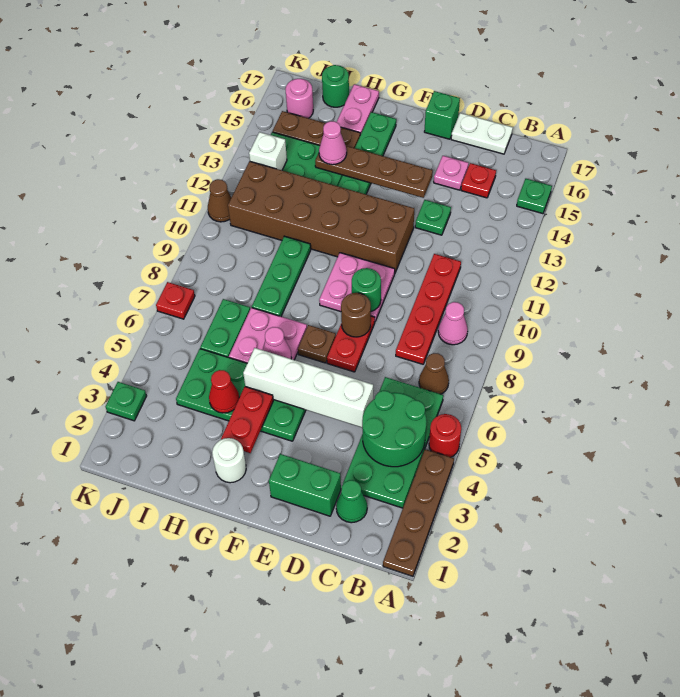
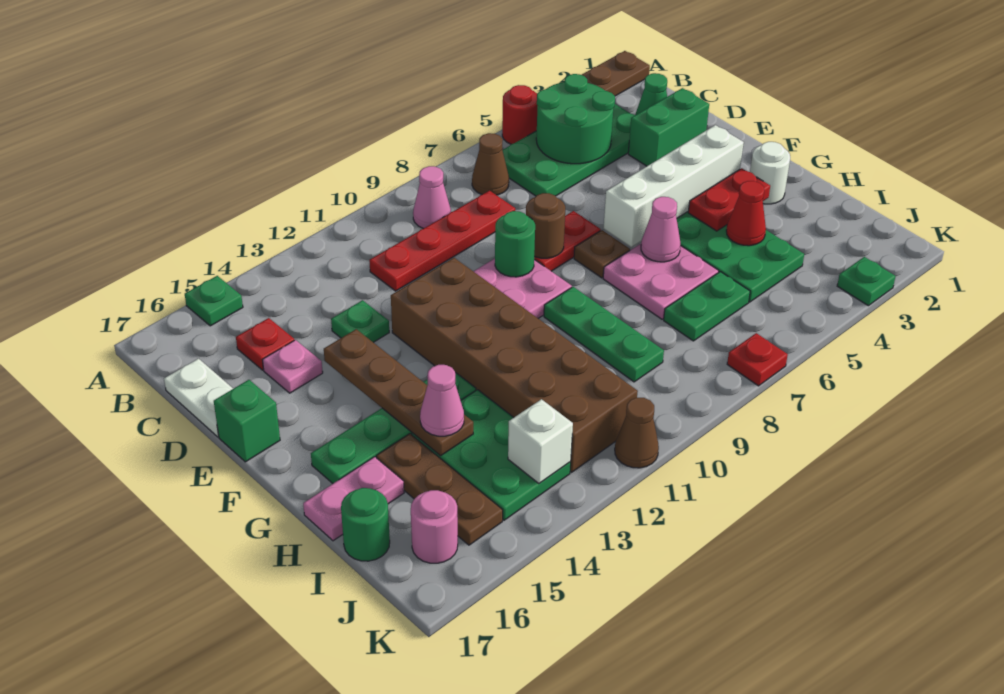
green brick D2:E2 level 1 -> green brick D2:D3 level 1
white brick D5:G5 level 2 -> white brick F3:F6 level 2
green plate H8:H10 level 1 -> green plate G9:I9 level 1

